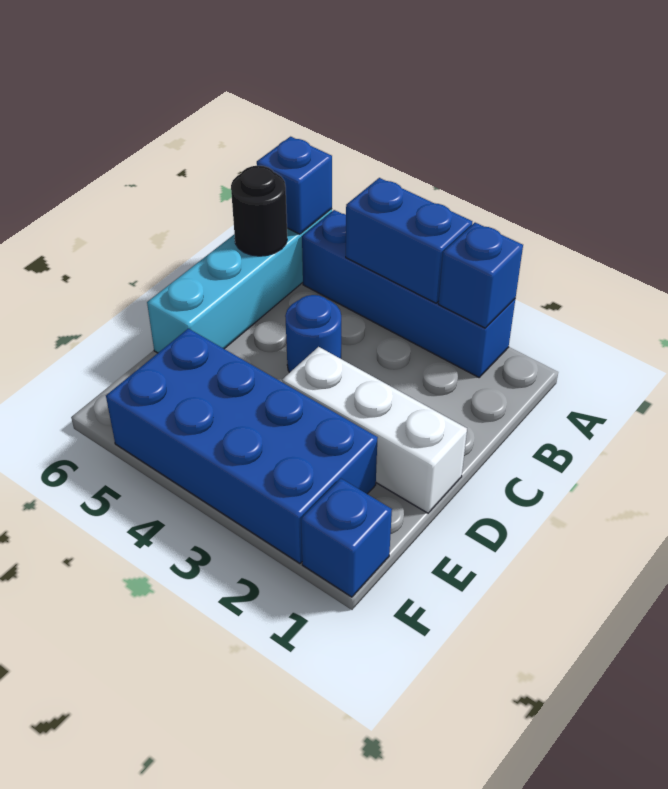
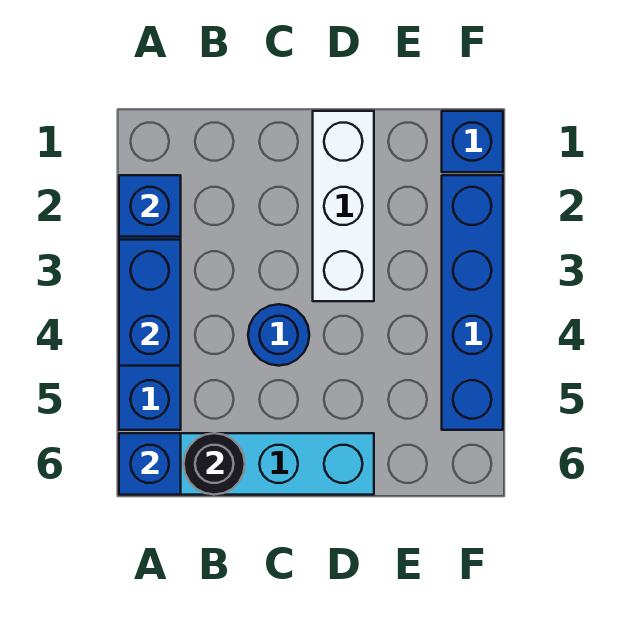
blue brick E2:F5 level 1 -> blue brick F2:F5 level 1

